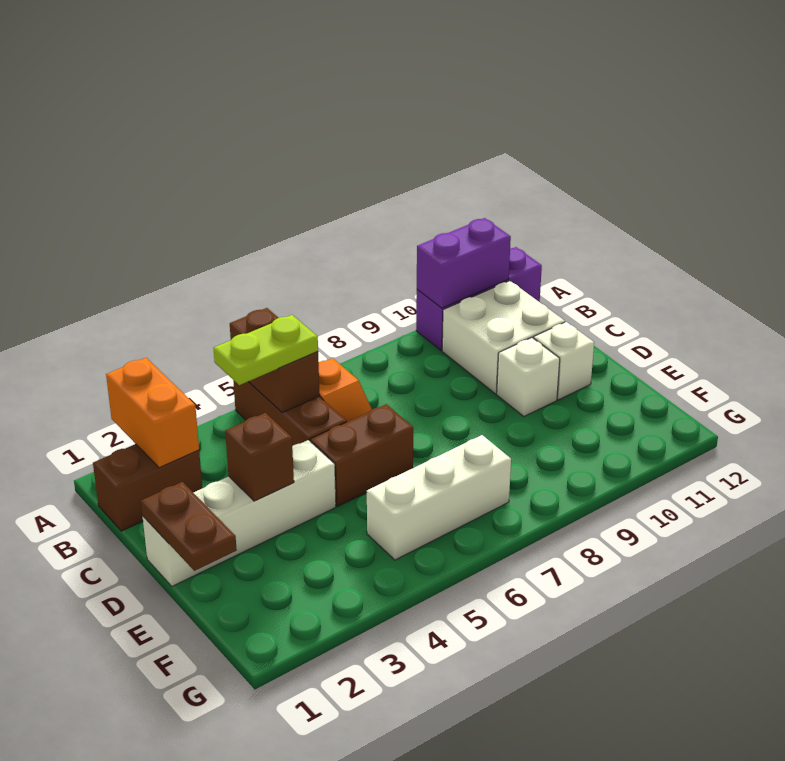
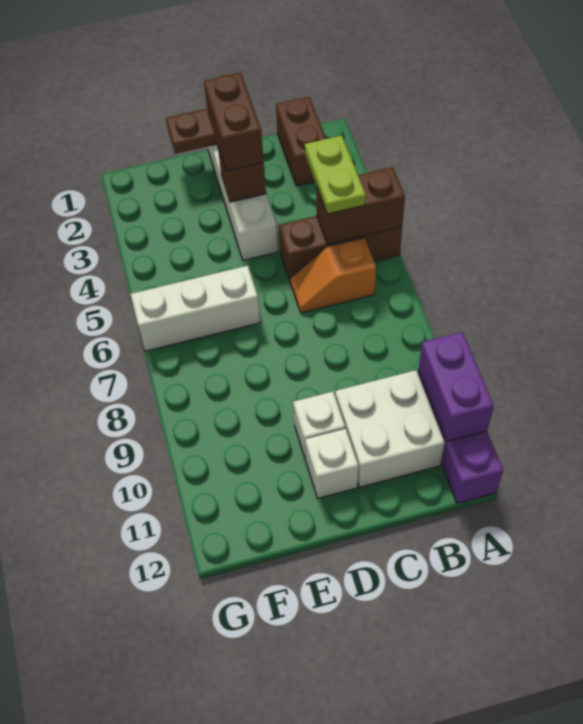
orange brick A2:B2 level 2 -> none
brown brick D5:D6 level 1 -> brown brick D2:D3 level 3
white brick F5:F7 level 1 -> white brick E6:G6 level 1

